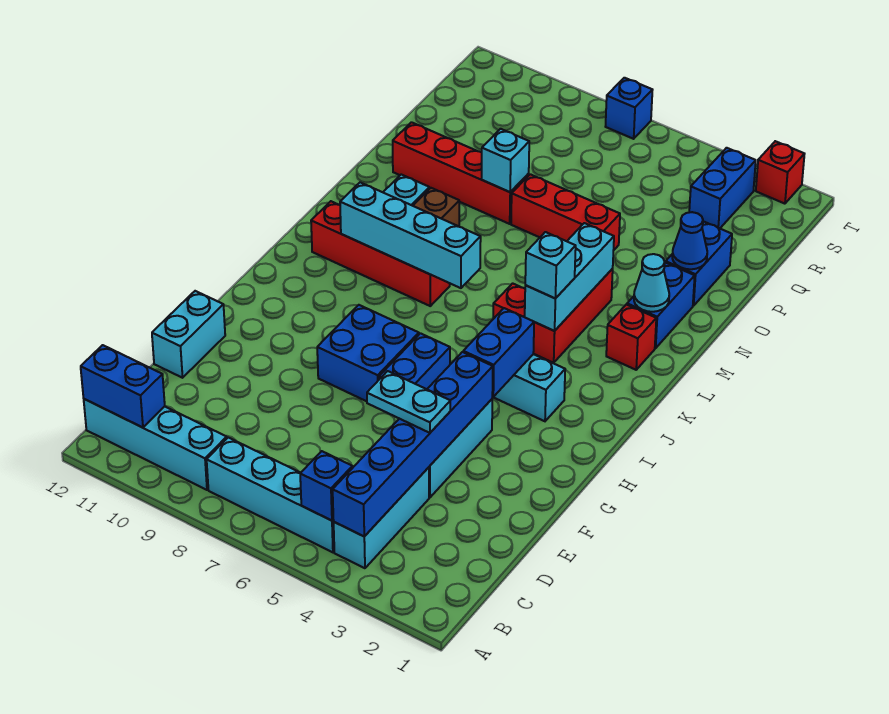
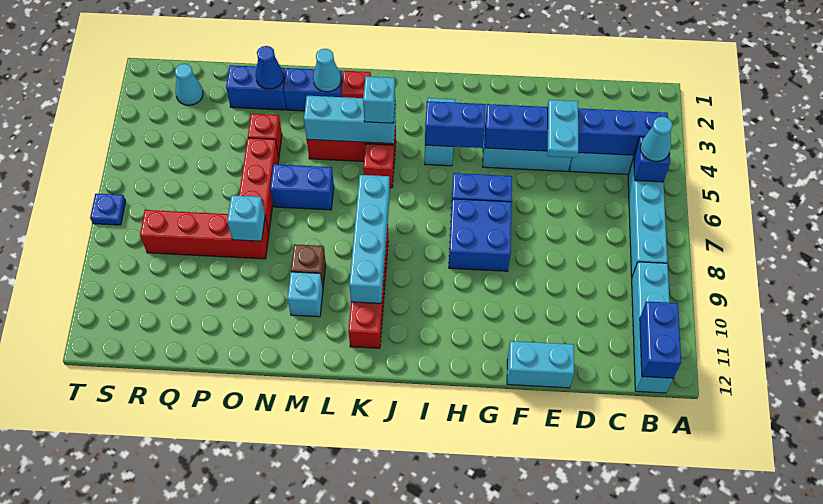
none -> cyan cone B5 level 3
red brick O8:O11 level 1 -> red brick O8:R8 level 1
none -> cyan cone R2 level 1
blue brick R3:S3 level 1 -> blue brick M6:N6 level 1
red brick T2 level 1 -> red brick O4 level 1
blue brick T7 level 1 -> blue plate T7 level 1

